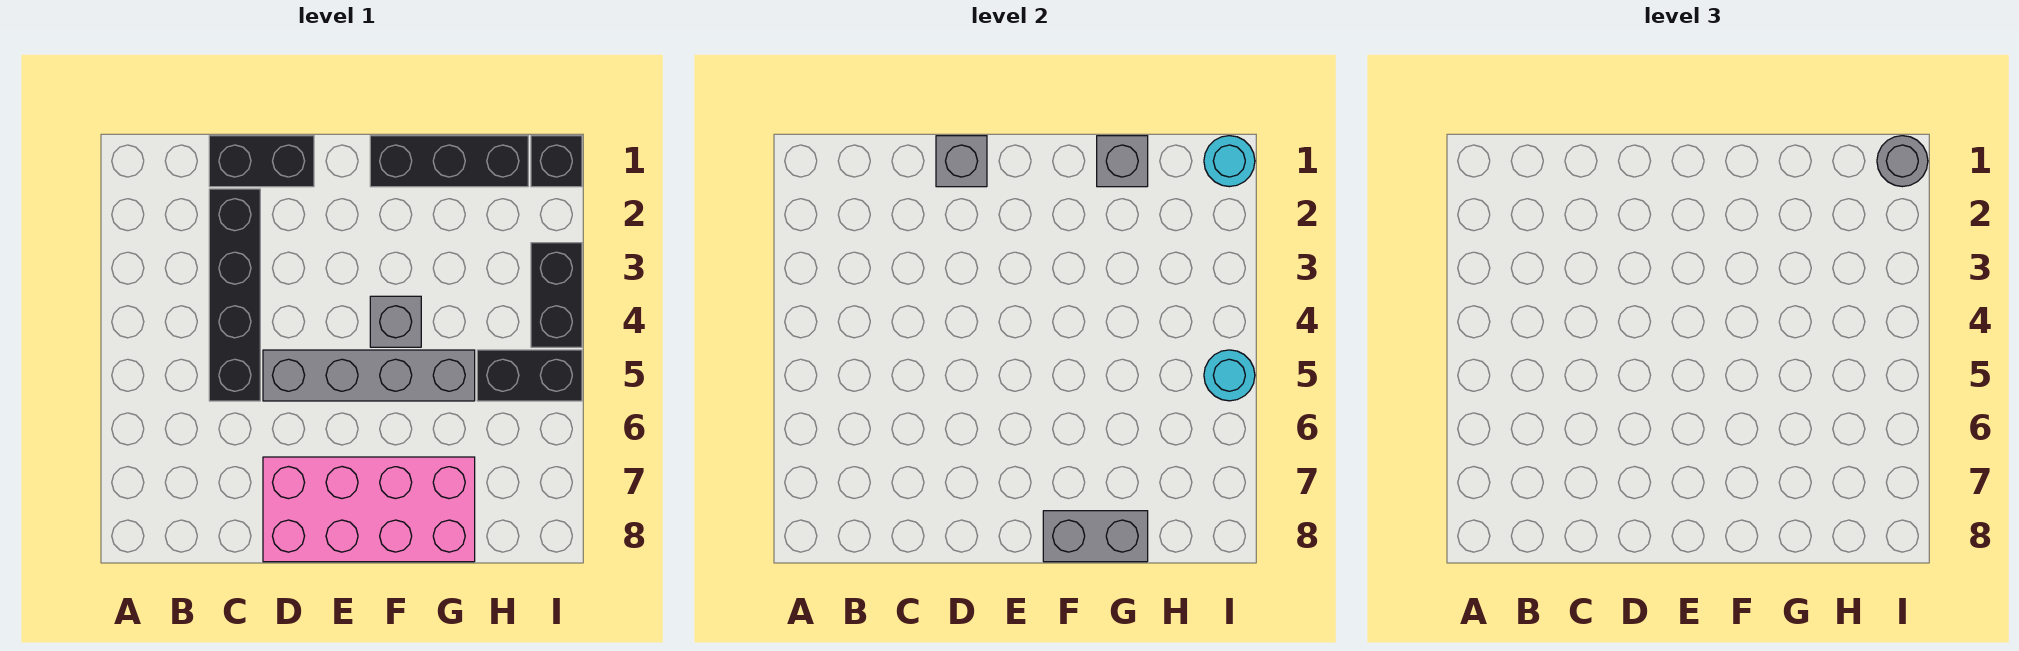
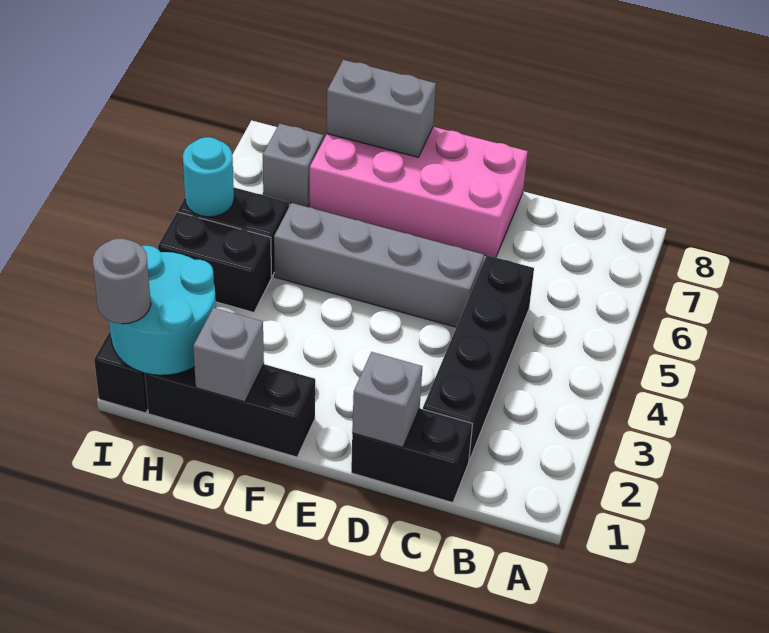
grey brick F4 level 1 -> grey brick H7 level 1
cyan round brick I1 level 2 -> cyan round brick H1:I2 level 2
black brick I3:I4 level 1 -> black brick H4:I4 level 1

